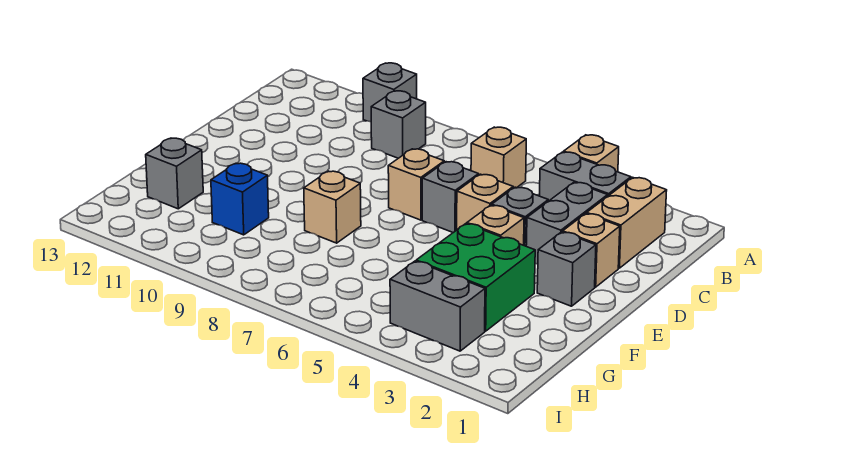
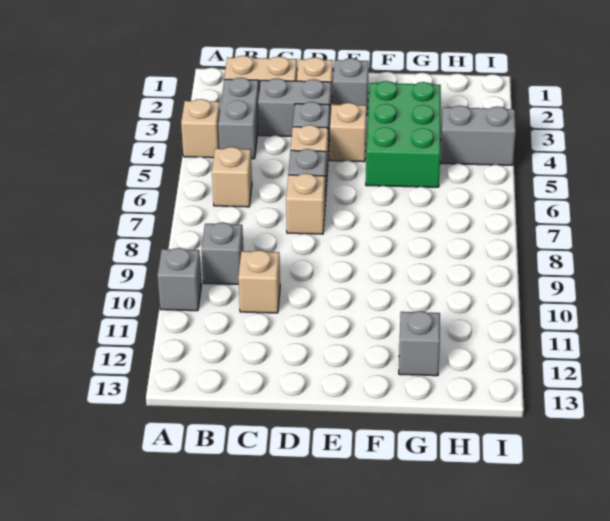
green brick F3:G4 level 1 -> green brick F3:G5 level 1
tan brick F8 level 1 -> tan brick C10 level 1
blue brick G10 level 1 -> none
grey brick H3:H4 level 1 -> grey brick H4:I4 level 1

